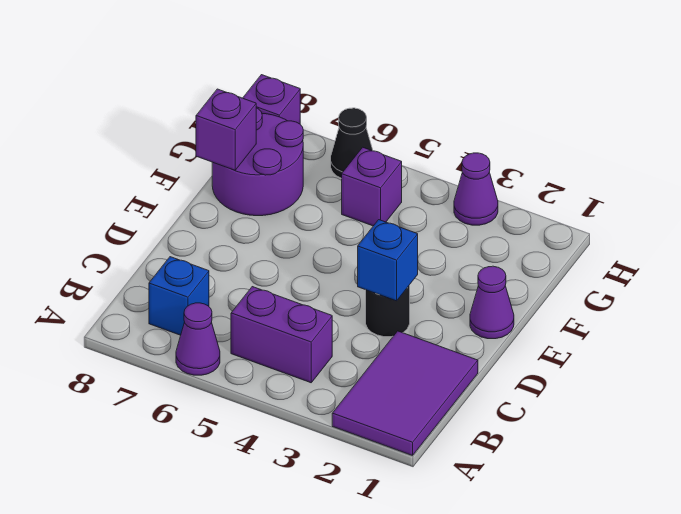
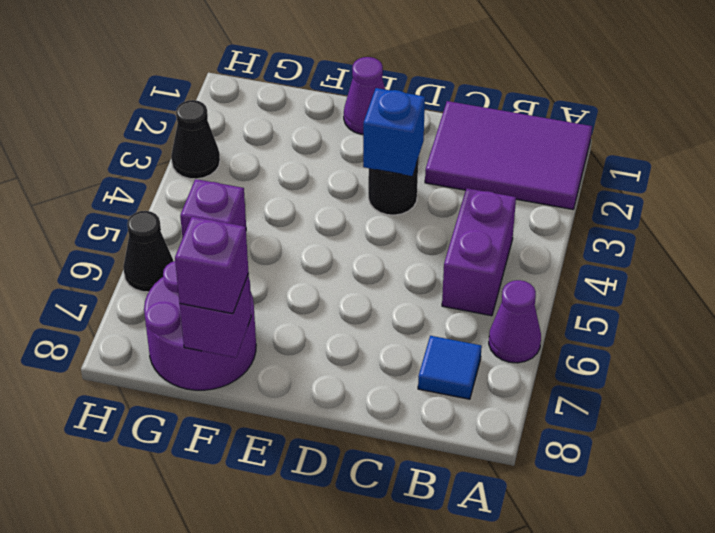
blue brick B7 level 1 -> blue tile B7 level 1
purple cone H3 level 1 -> black cone H3 level 1
purple brick H8 level 1 -> purple brick F8 level 3

